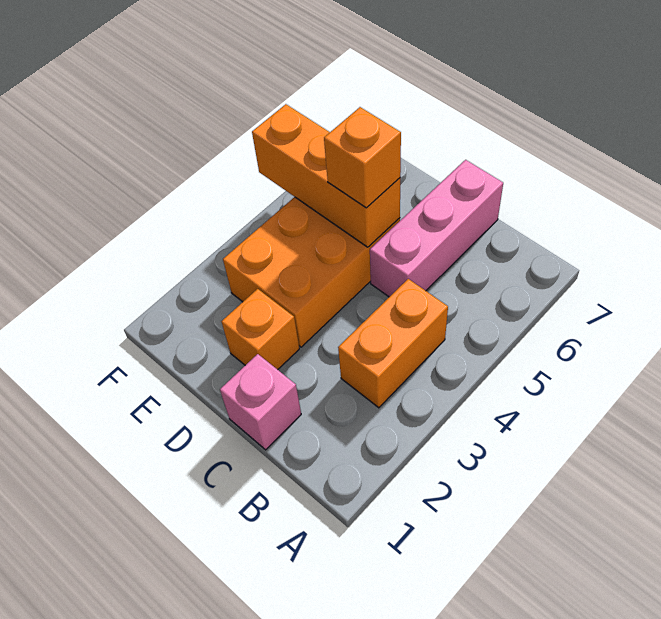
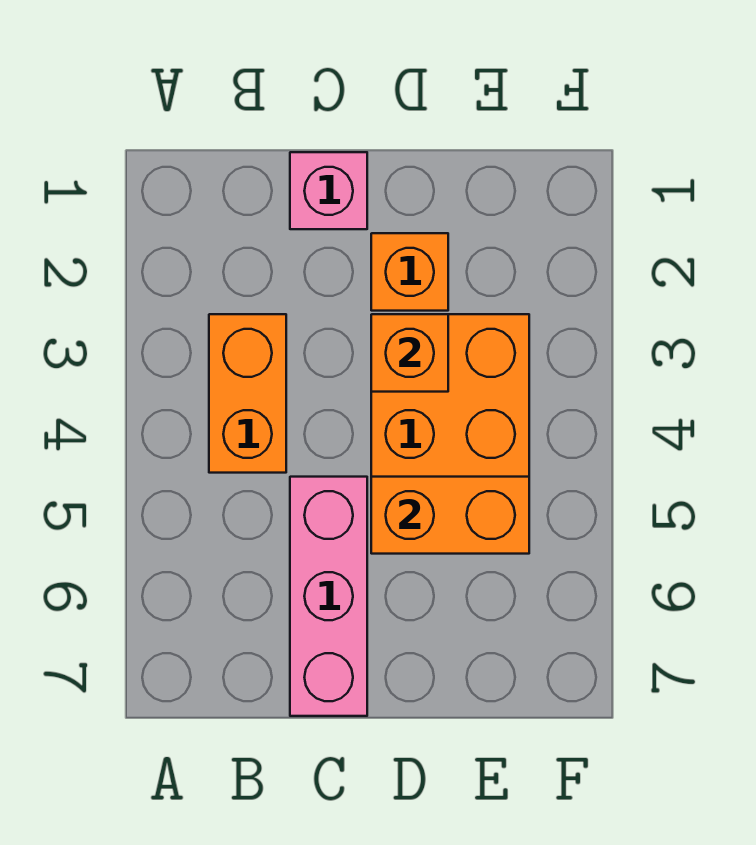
orange brick D5:F5 level 2 -> orange brick D5:E5 level 2
orange brick D5 level 3 -> orange brick D3 level 2

